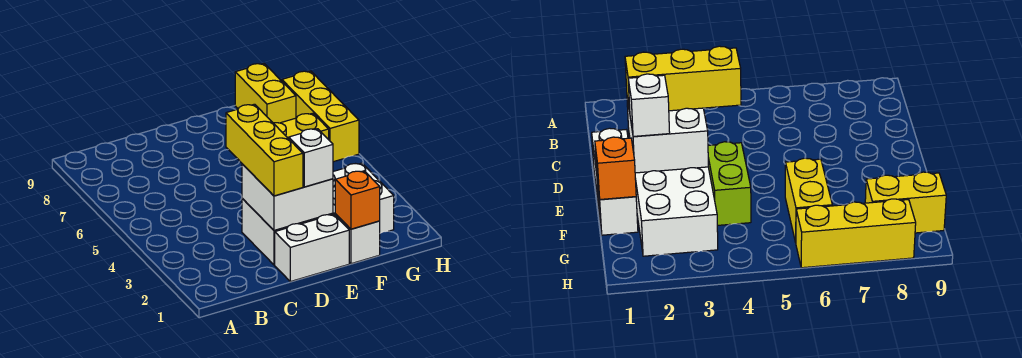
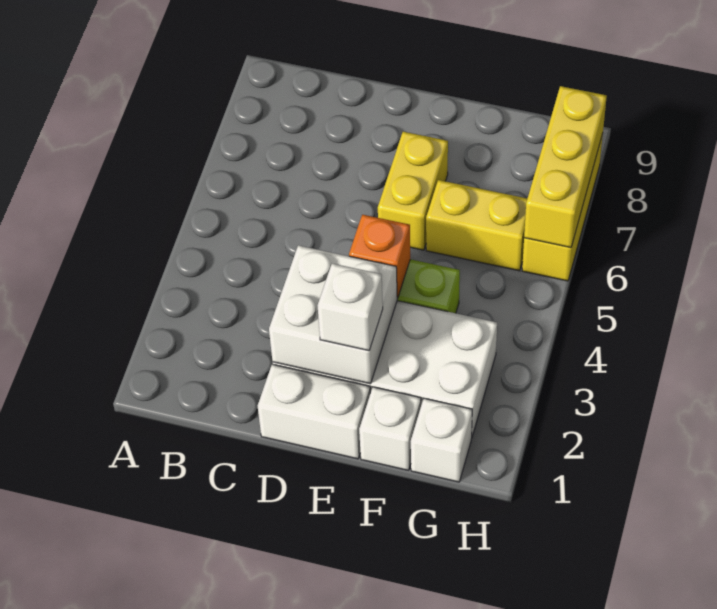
yellow brick D2:D4 level 3 -> yellow brick H6:H8 level 2
orange brick F1 level 2 -> orange brick E4 level 2
none -> white brick G1 level 1
yellow brick G8:G9 level 1 -> yellow brick E6:E7 level 1

